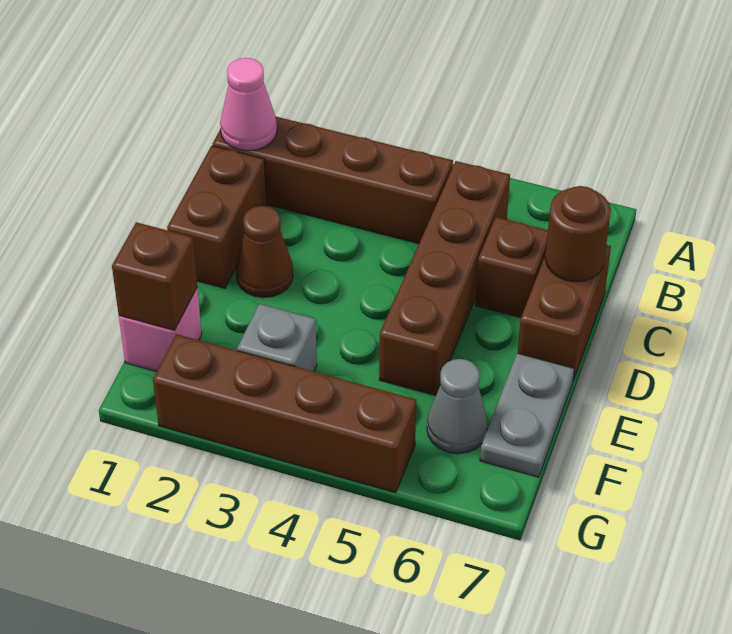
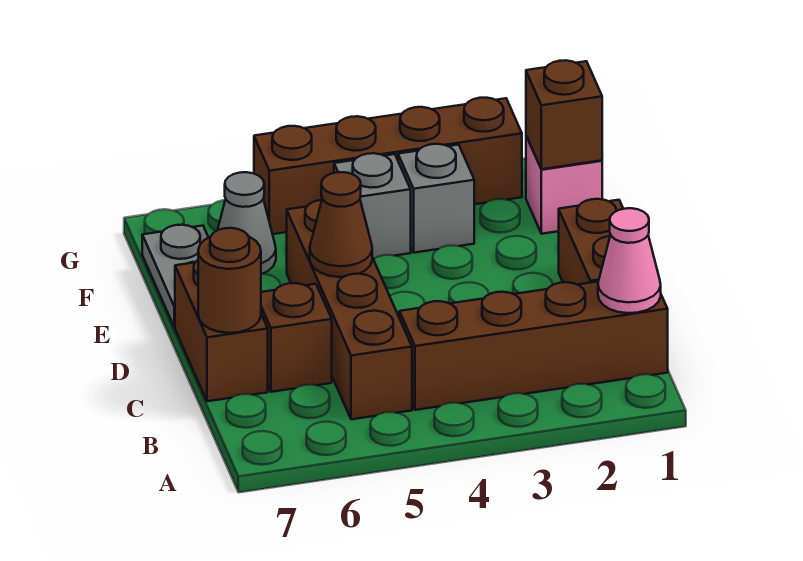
brown cone D2 level 1 -> brown cone D5 level 2
none -> grey brick F4 level 1

